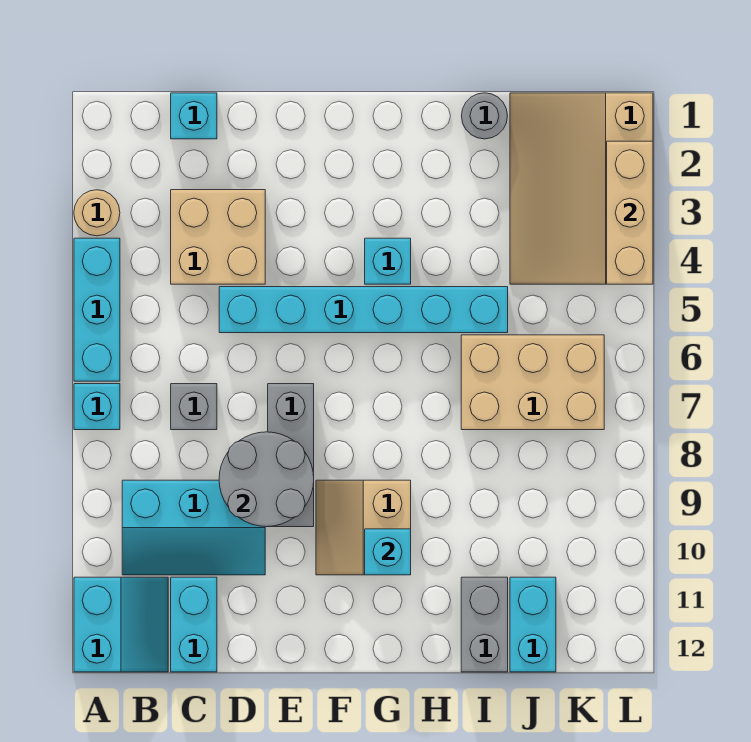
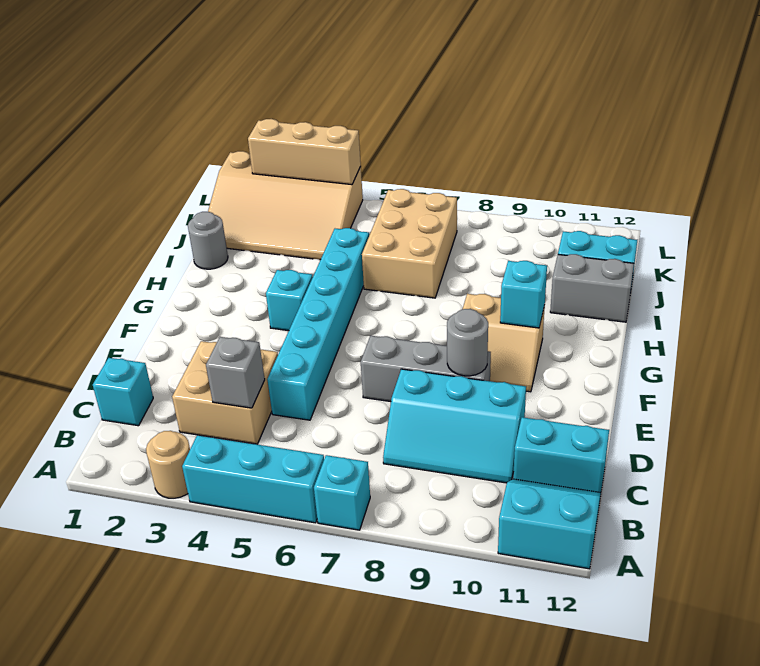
cyan slope B9:D10 level 1 top 9 -> cyan slope C8:D10 level 1 top D
grey brick C7 level 1 -> grey brick C4 level 2
grey round brick D8:E9 level 2 -> grey round brick E9 level 2

